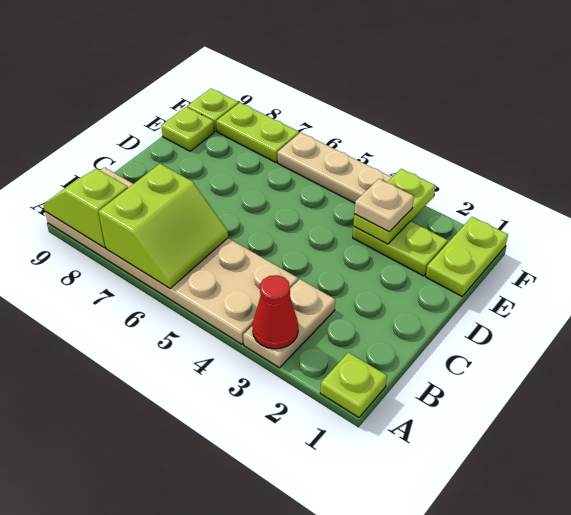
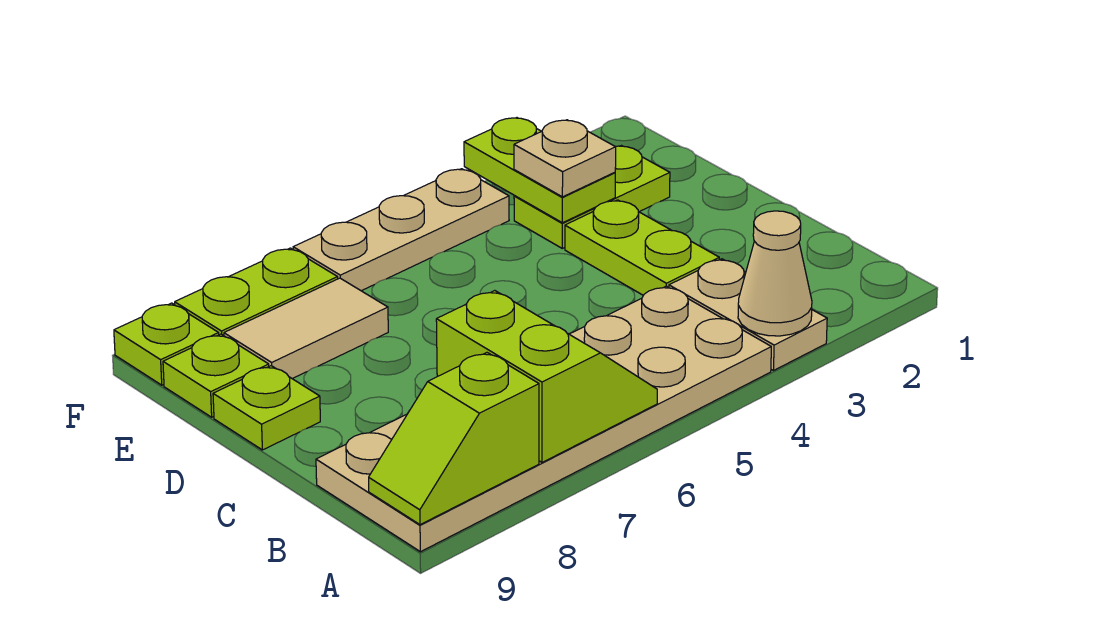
lime plate A1 level 1 -> lime plate D9 level 1
red cone A3 level 2 -> tan cone A3 level 2
lime plate E1:F1 level 1 -> lime plate C3:D3 level 1
none -> tan tile E7:E8 level 1

